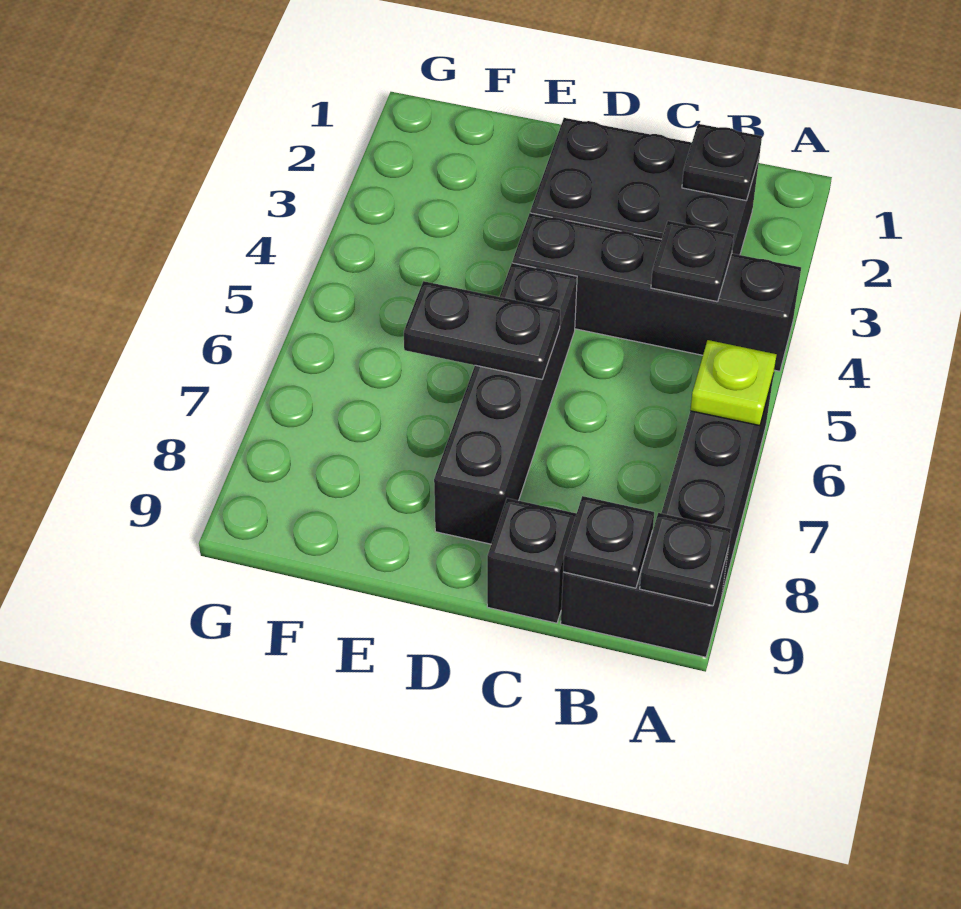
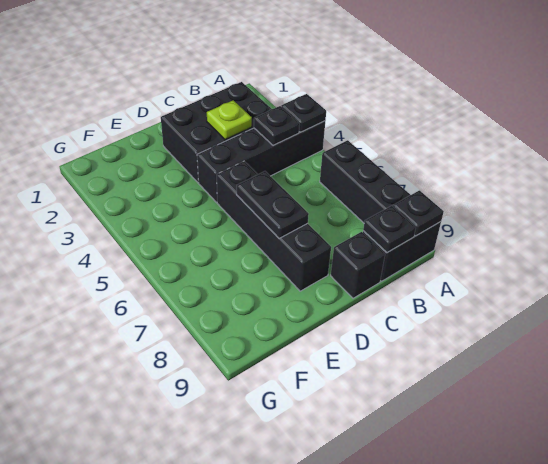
lime plate A6 level 2 -> lime plate C3 level 2
black plate B2 level 2 -> black plate A4 level 2
black plate D6:E6 level 2 -> black plate D6:D7 level 2

